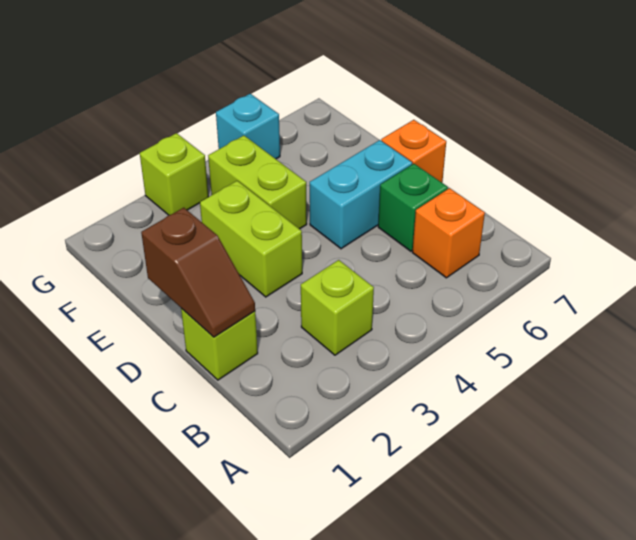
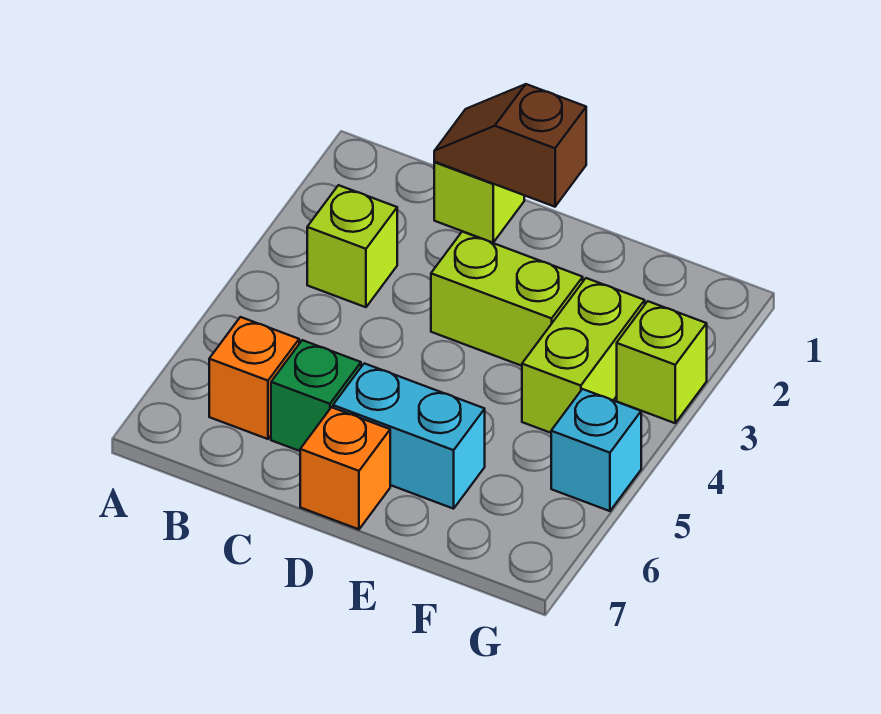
cyan brick D5:D6 level 1 -> cyan brick D6:E6 level 1
lime brick E4:F4 level 1 -> lime brick F3:F4 level 1

